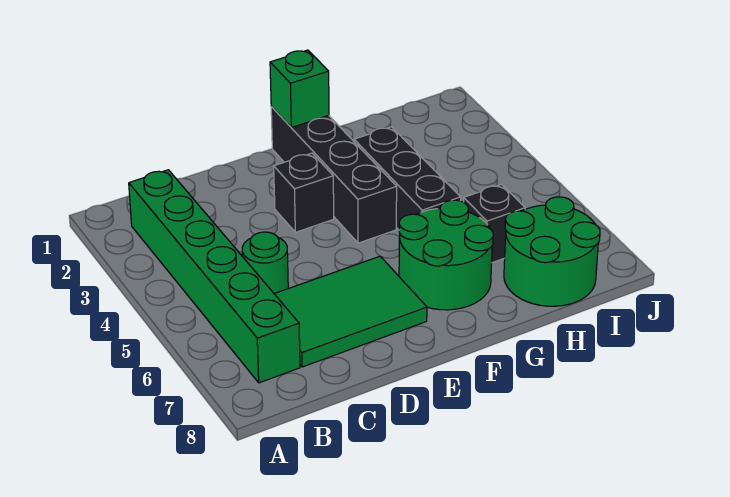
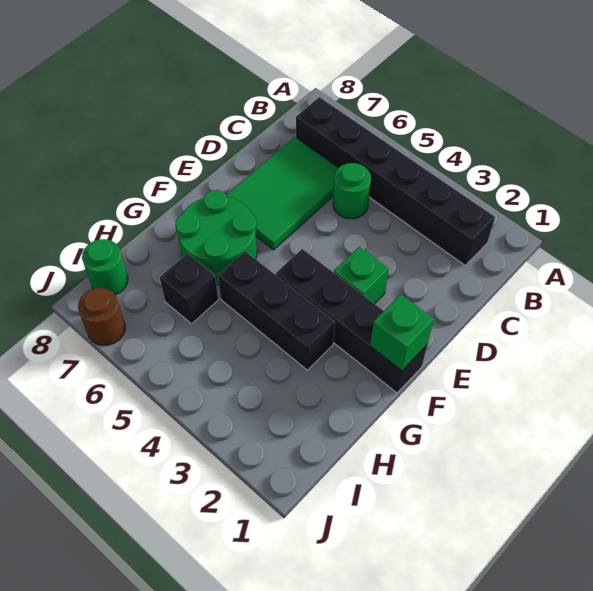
green brick B2:B7 level 1 -> black brick B2:B7 level 1
black brick E3 level 1 -> green brick E3 level 1
green round brick H7:I8 level 1 -> green round brick I8 level 1
none -> brown round brick J7 level 1

